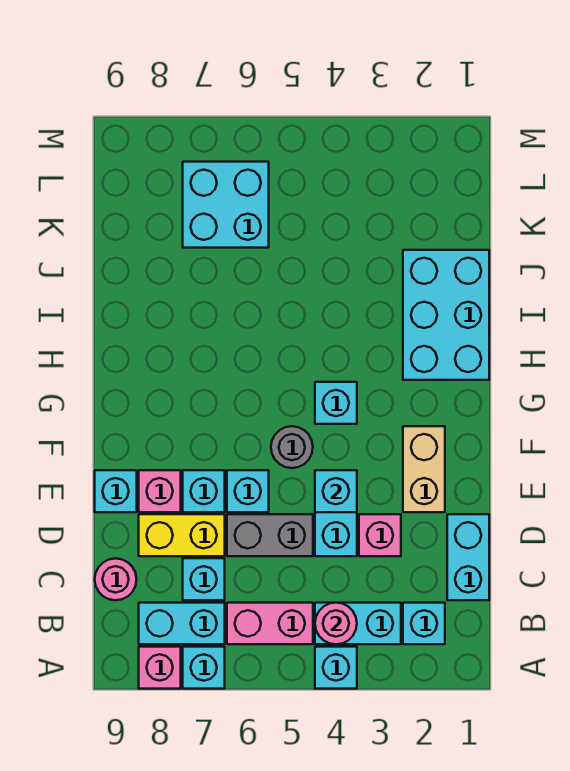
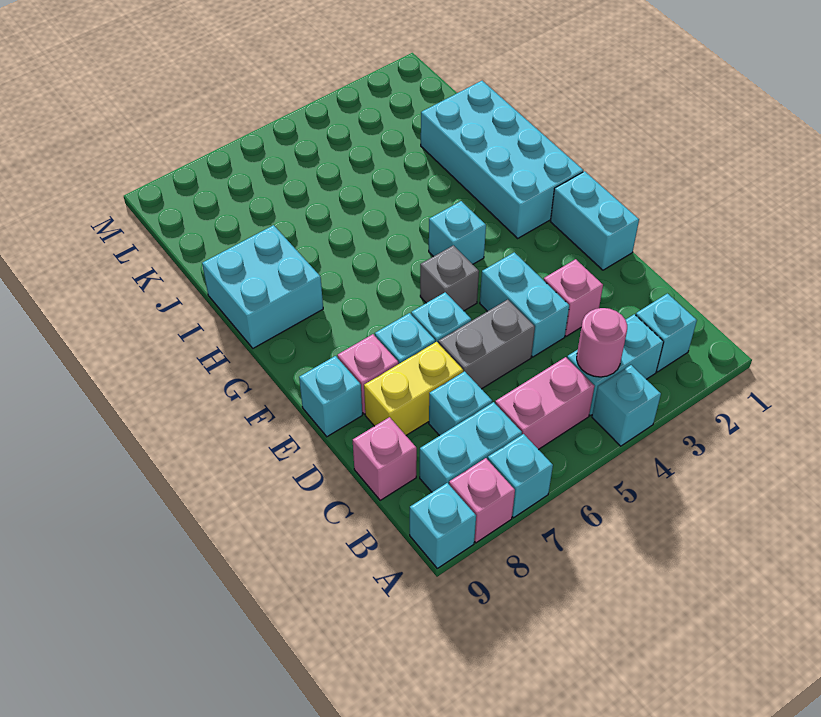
cyan brick C1:D1 level 1 -> cyan brick E1:F1 level 1
pink round brick C9 level 1 -> pink brick C9 level 1
tan brick E2:F2 level 1 -> none
cyan brick E4 level 2 -> cyan brick A9 level 1
grey round brick F5 level 1 -> grey brick F5 level 1
cyan brick H1:J2 level 1 -> cyan brick G1:J2 level 1
cyan brick K6:L7 level 1 -> cyan brick H8:I9 level 1

